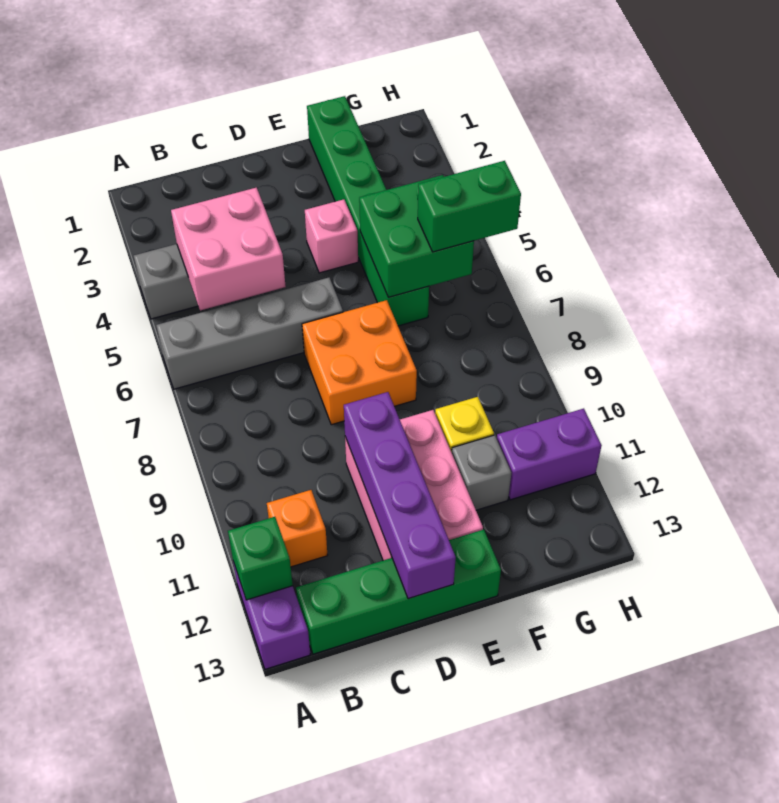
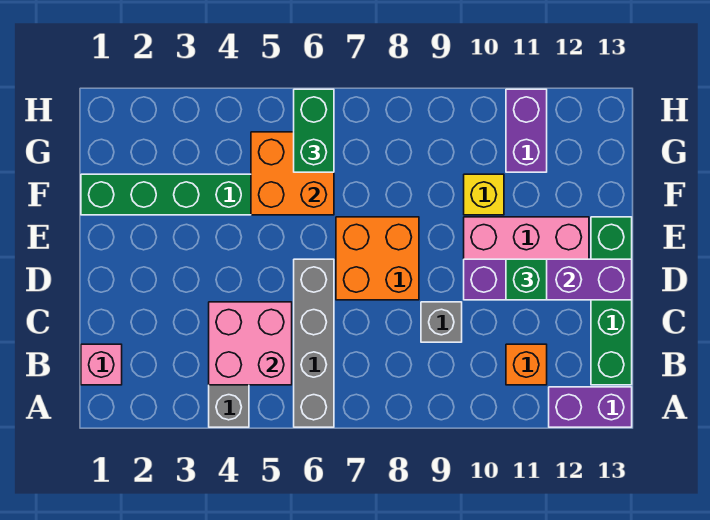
green brick A12 level 2 -> green brick D11 level 3
pink brick E4 level 1 -> pink brick B1 level 1
green brick F5:G6 level 2 -> orange brick F5:G6 level 2
grey brick F11 level 1 -> grey brick C9 level 1

